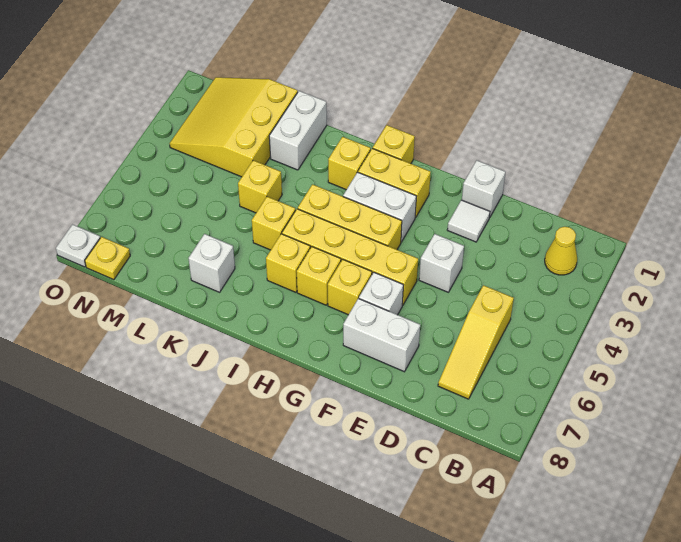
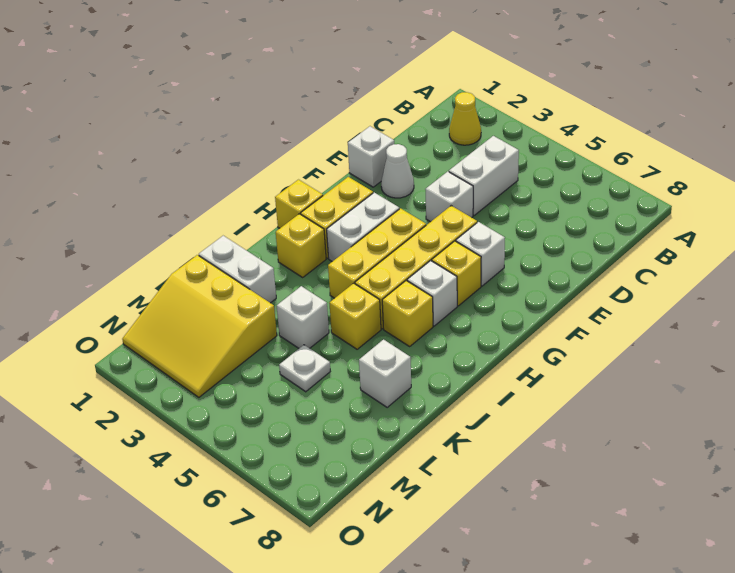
yellow slope C5:C7 level 1 top 5 -> none
white tile E2 level 1 -> white cone E2 level 1
white brick E7:F7 level 1 -> white brick C4:D4 level 1
yellow brick H6 level 1 -> white brick H6 level 1
yellow brick K4 level 1 -> white brick K4 level 1
yellow plate N8 level 1 -> none
white plate O8 level 1 -> white plate L5 level 1

